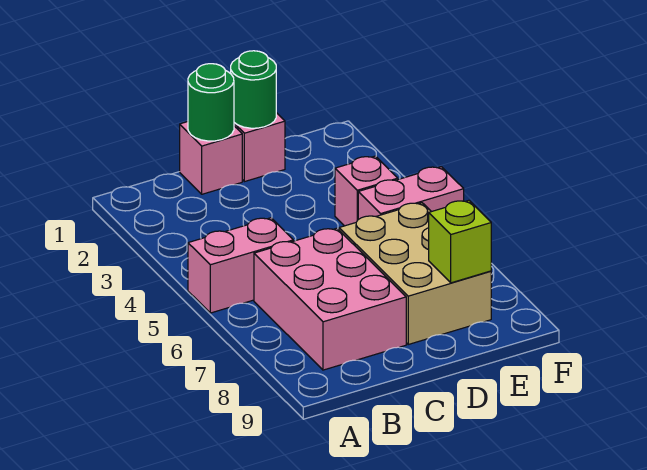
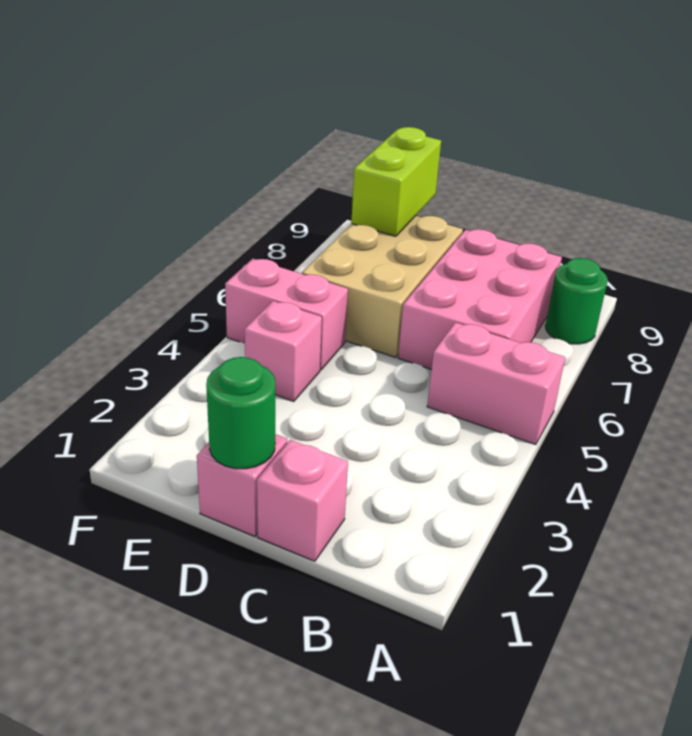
green round brick C1 level 2 -> green round brick A8 level 1
lime brick E8 level 2 -> lime brick E8:E9 level 2

